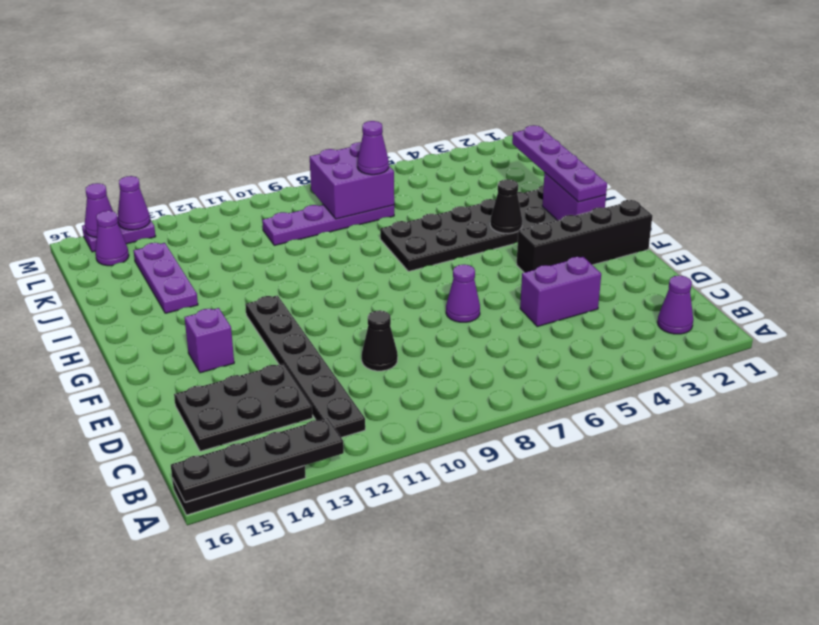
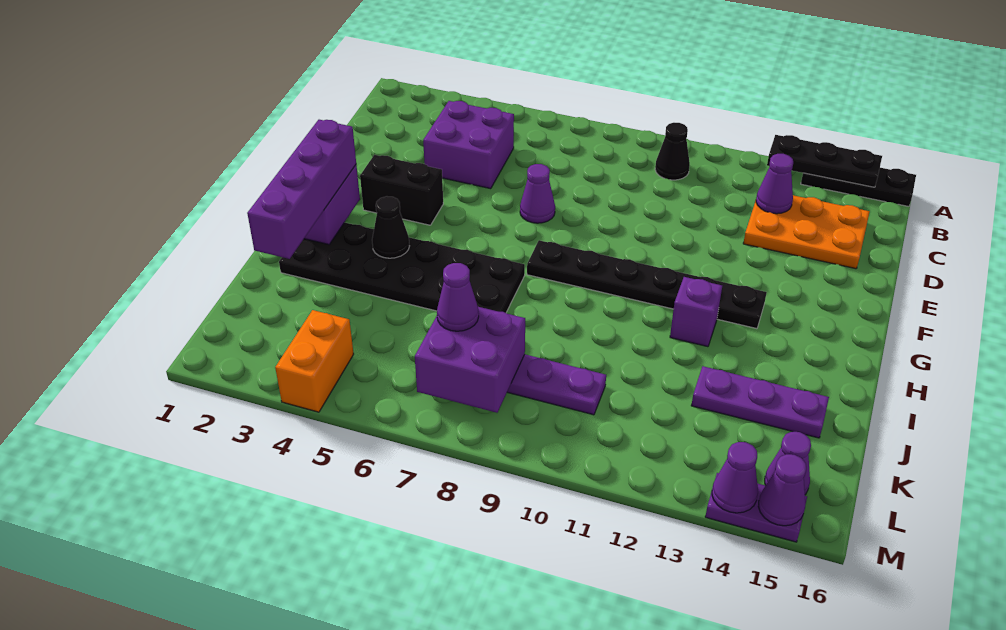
black plate A13:A16 level 2 -> black plate A13:A15 level 2
purple cone B2 level 1 -> purple cone C13 level 2
black plate B12:G12 level 1 -> black plate G8:G13 level 1
black plate C13:D15 level 1 -> orange plate C13:D15 level 1
purple brick D4:D5 level 1 -> purple brick C4:D5 level 1
black cone D10 level 1 -> black cone B10 level 1
black brick F1:F4 level 1 -> black brick F3:F4 level 1
purple brick F14 level 1 -> purple brick H12 level 1
purple plate G2:J2 level 3 -> purple brick G2:J2 level 3
purple plate I14:K14 level 1 -> purple plate J13:J15 level 1
none -> orange brick L4:M4 level 1

